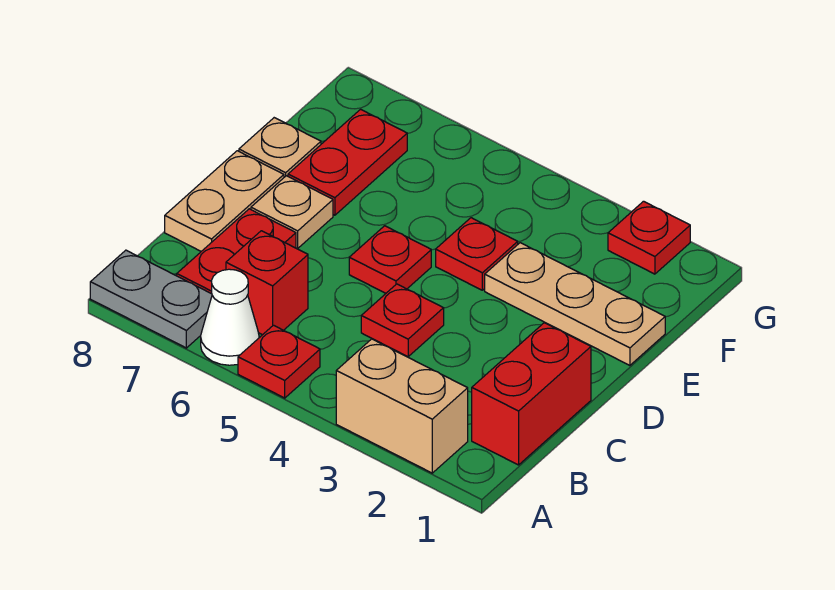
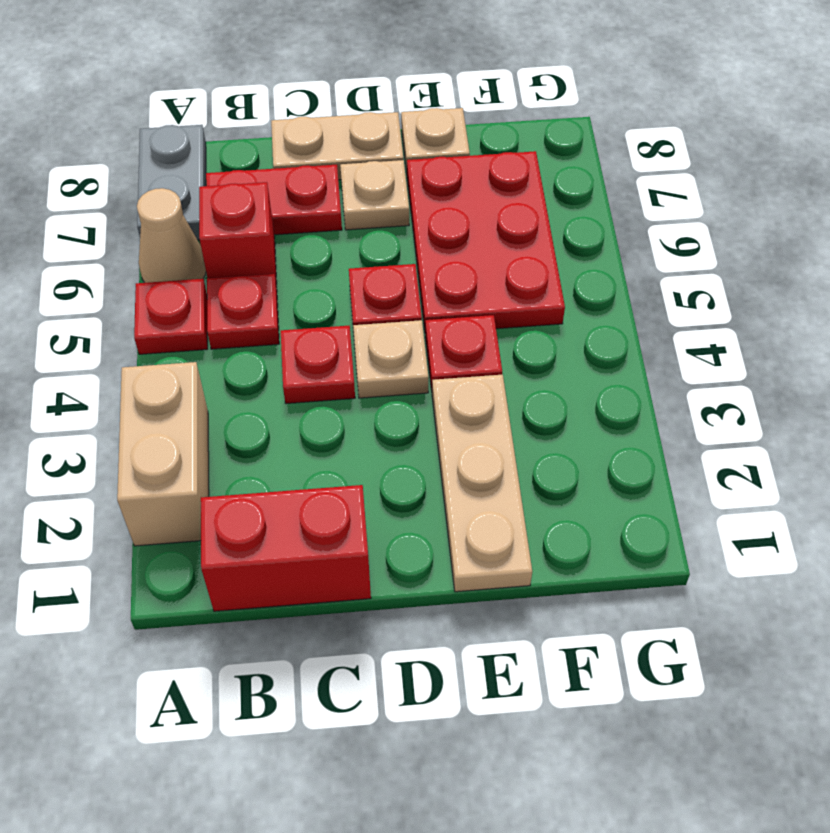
white cone A6 level 1 -> tan cone A6 level 1
none -> tan plate D4 level 1
red plate E7:F7 level 1 -> red plate E5:F7 level 1
red plate G2 level 1 -> red plate B5 level 1

